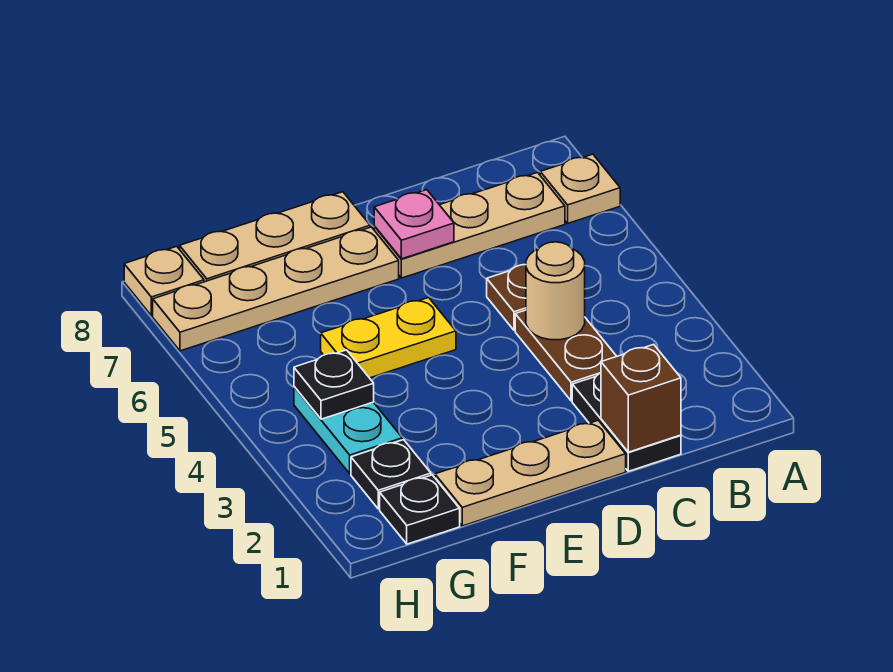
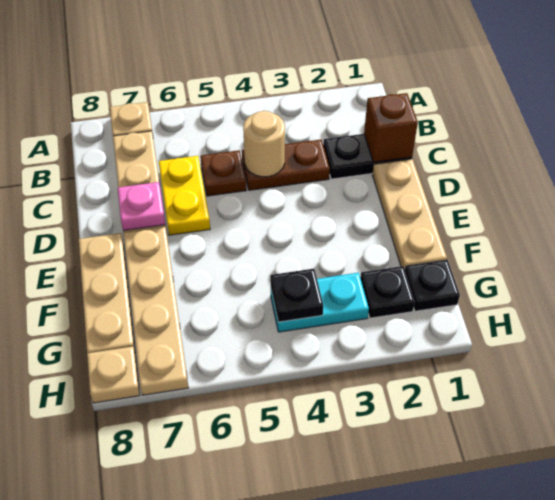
yellow plate E5:F5 level 1 -> yellow plate C6:D6 level 1

